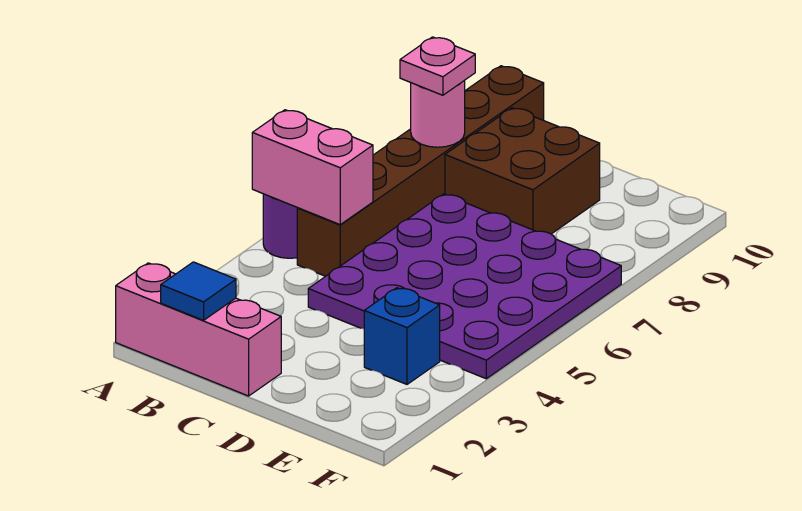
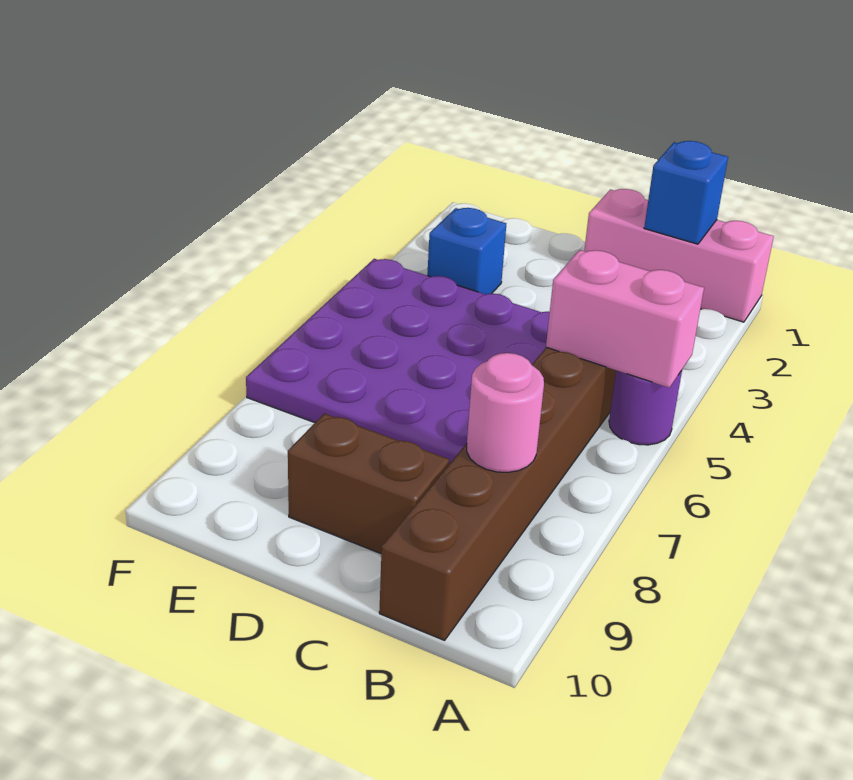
blue tile B1 level 2 -> blue brick B1 level 2
pink plate B8 level 3 -> none
brown brick C8:D9 level 1 -> brown brick C9:D9 level 1

